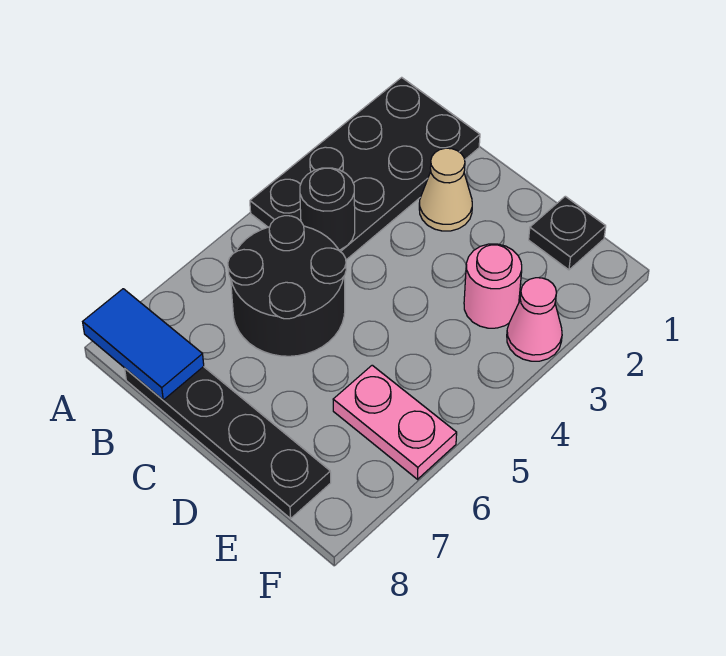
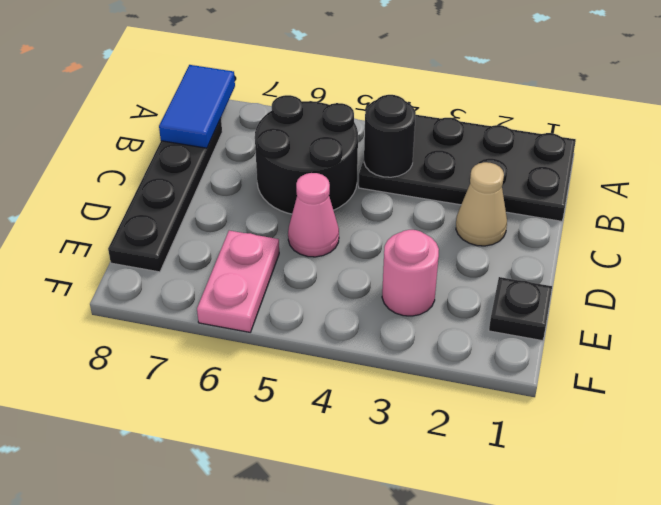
pink cone F3 level 1 -> pink cone D5 level 1

